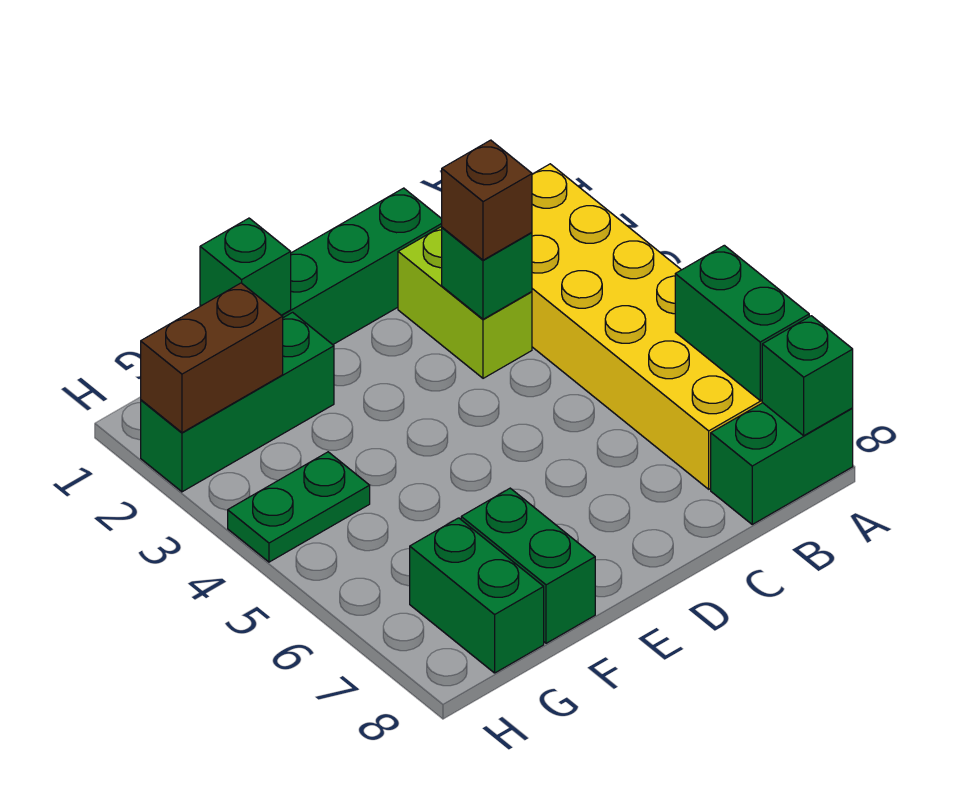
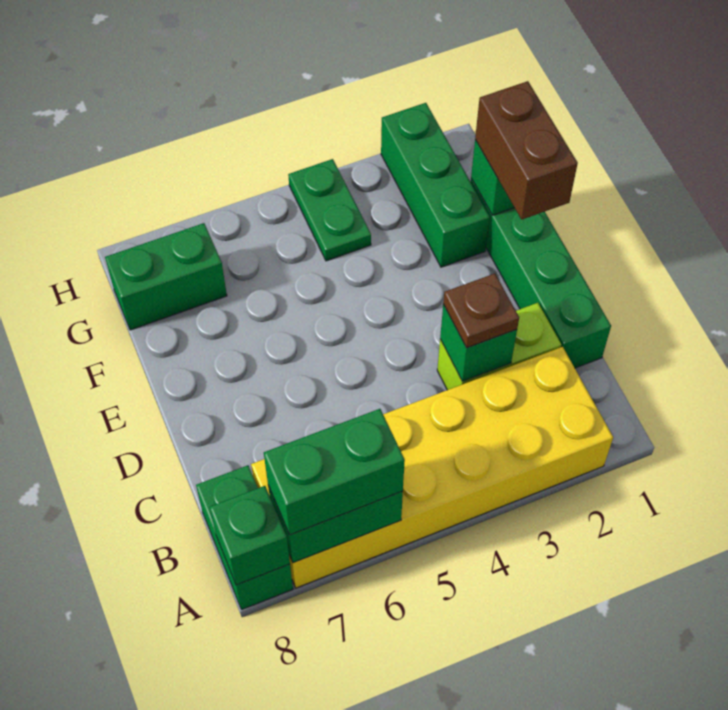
brown brick C3 level 3 -> brown plate C3 level 3
green brick F7:F8 level 1 -> green brick A6:A7 level 3
brown brick G2:H2 level 2 -> brown brick E1:F1 level 3

